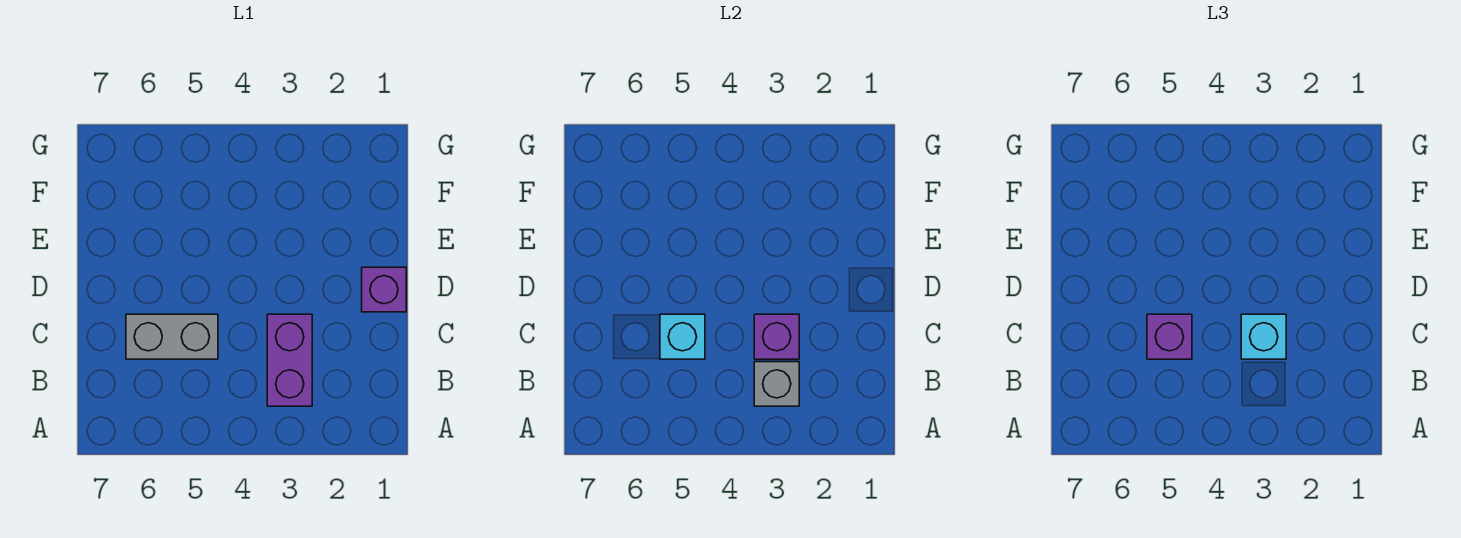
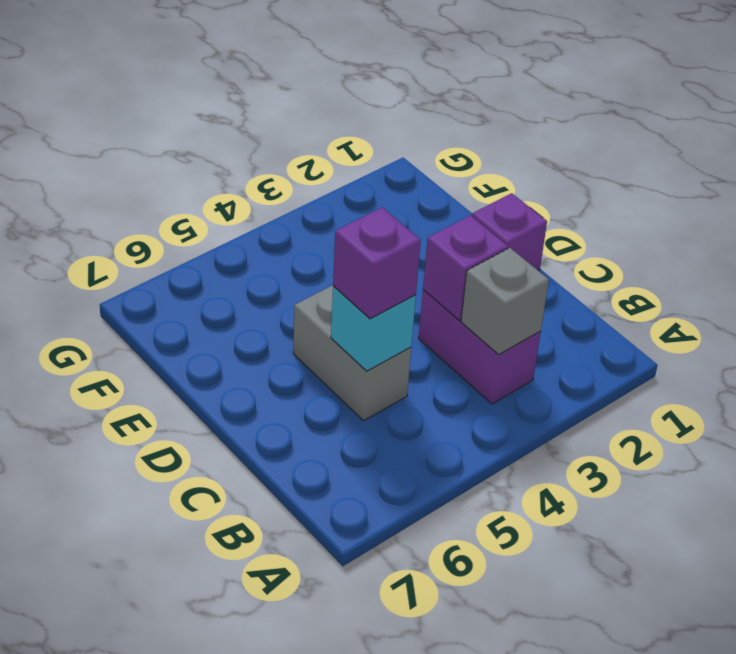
cyan brick C3 level 3 -> none
grey brick C5:C6 level 1 -> grey brick C5:D5 level 1

